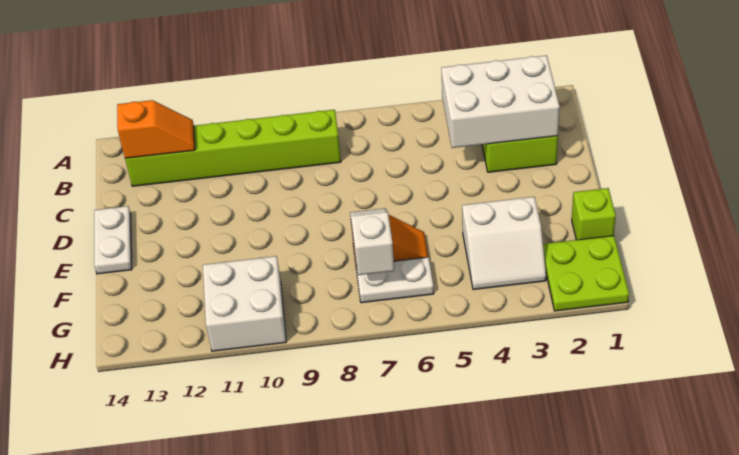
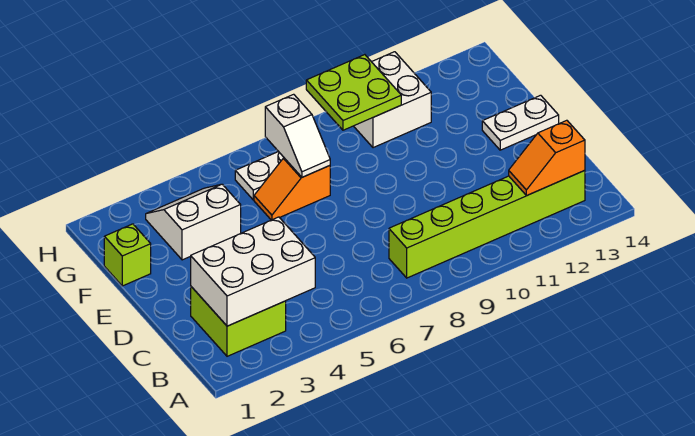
white plate D14:E14 level 1 -> white plate E13:E14 level 1
lime plate G1:H2 level 1 -> lime plate G9:H10 level 2

